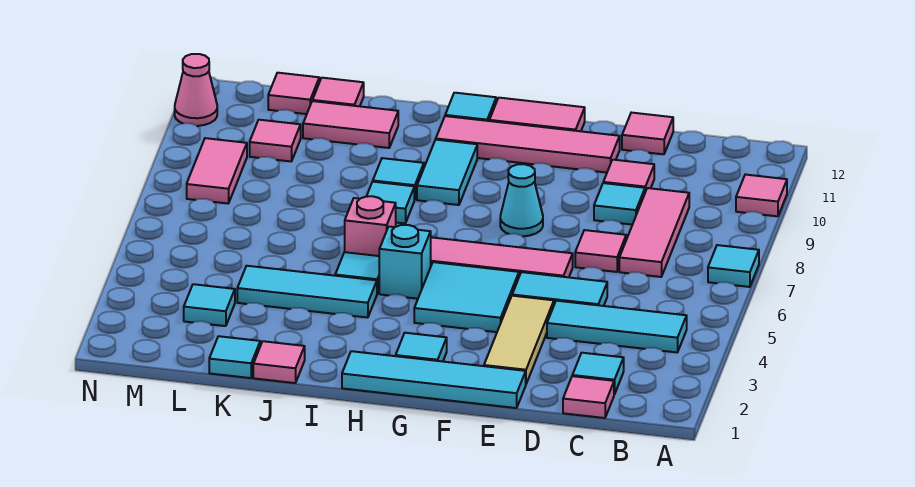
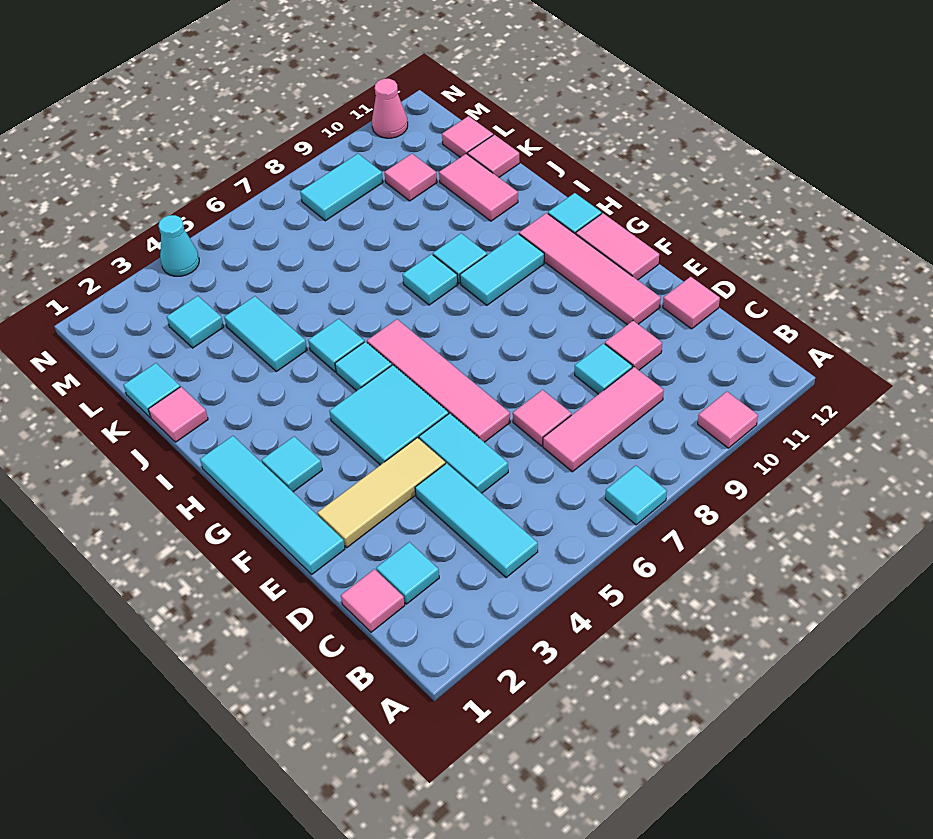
cyan cone F8 level 1 -> cyan cone N4 level 1
cyan brick H5 level 1 -> cyan tile H5 level 1
cyan tile I4:K4 level 1 -> cyan tile J4:K4 level 1
pink brick I6 level 1 -> none
pink tile M8:M9 level 1 -> cyan tile M8:M9 level 1

